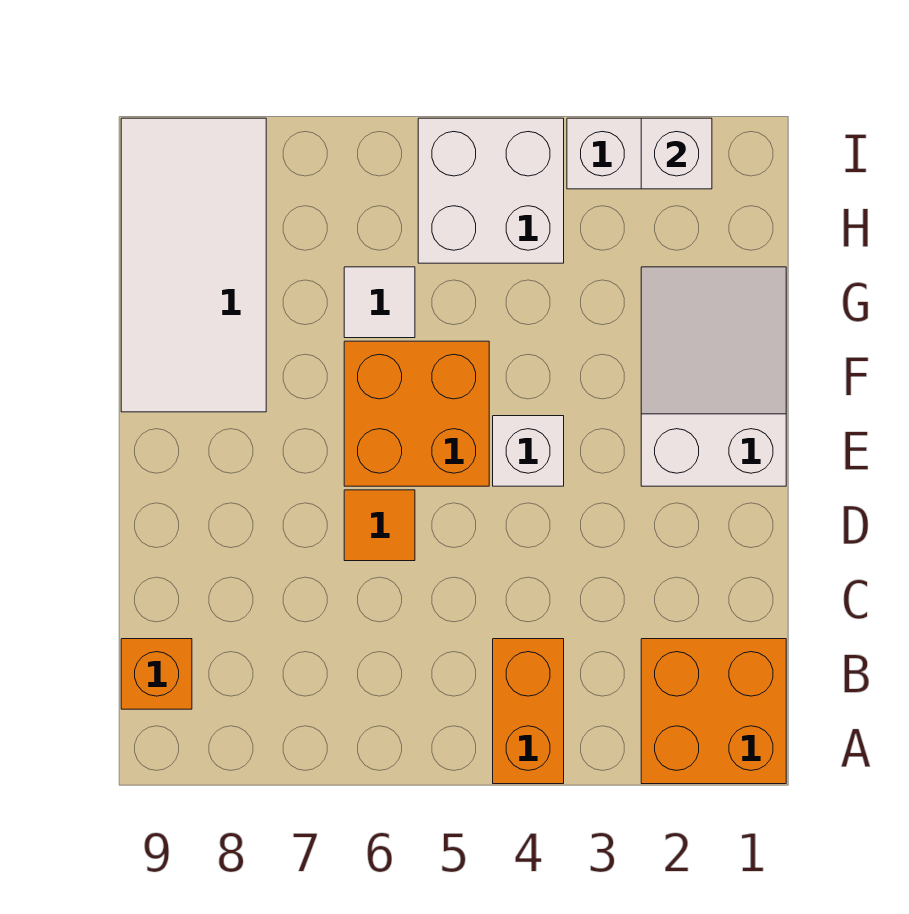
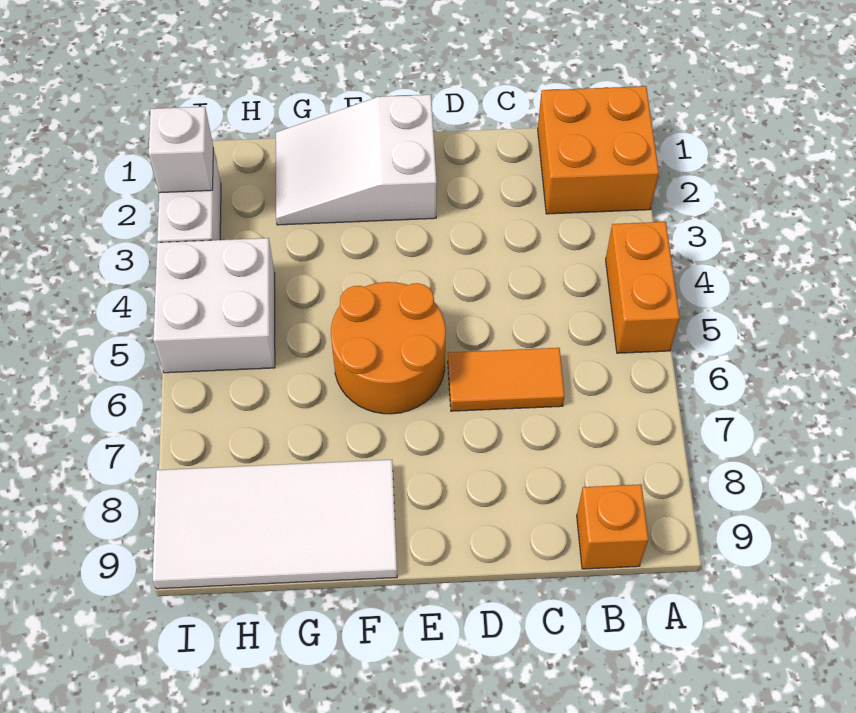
orange brick A4:B4 level 1 -> orange brick A4:A5 level 1
orange tile D6 level 1 -> orange tile C6:D6 level 1
white brick E4 level 1 -> none
orange brick E5:F6 level 1 -> orange round brick E5:F6 level 1
white tile G6 level 1 -> none

